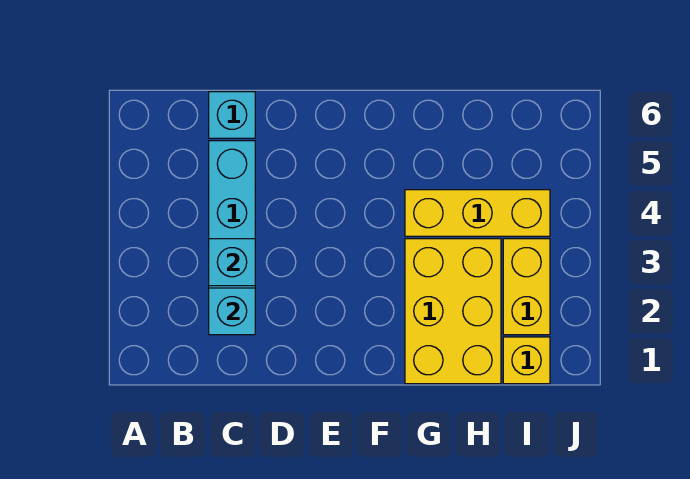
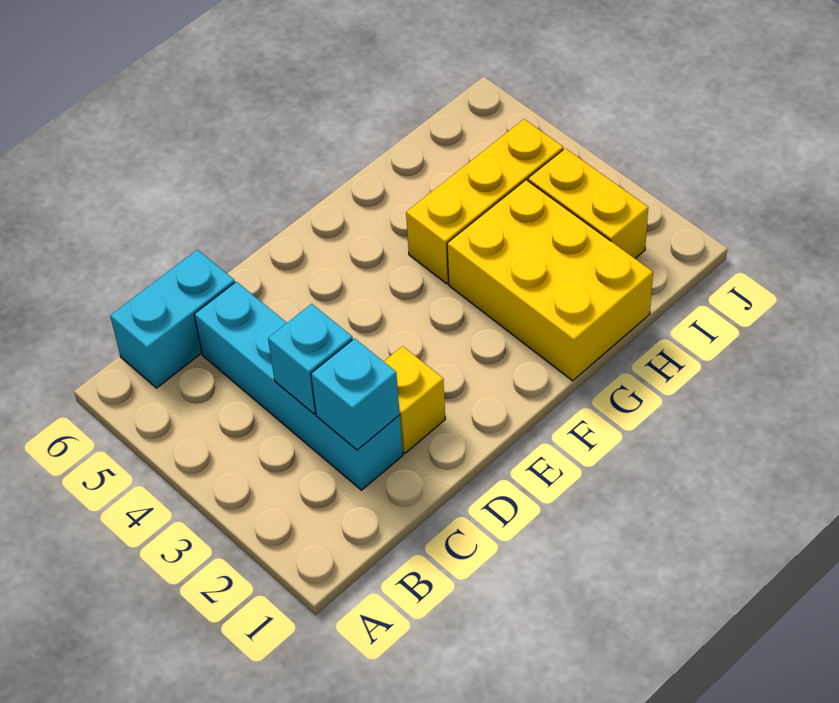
cyan brick C6 level 1 -> cyan brick B6:C6 level 1
yellow brick I1 level 1 -> yellow brick D2 level 1

